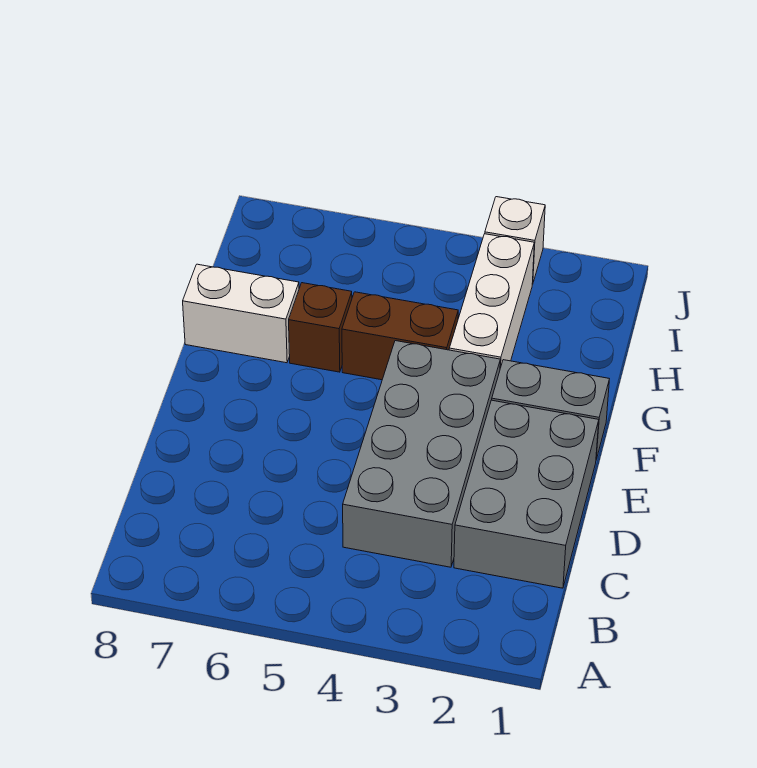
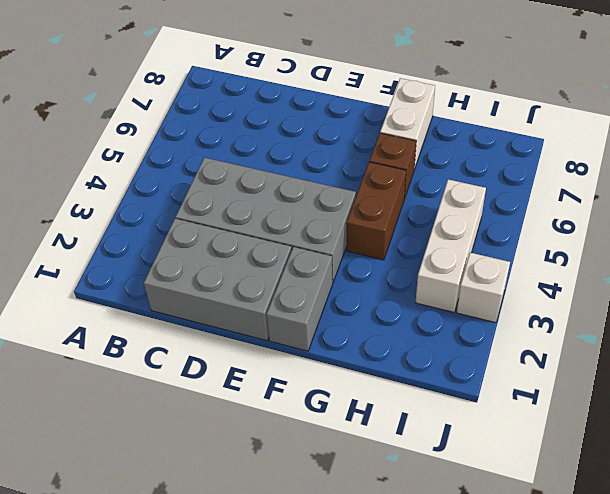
white brick G3:I3 level 1 -> white brick I3:I5 level 1

